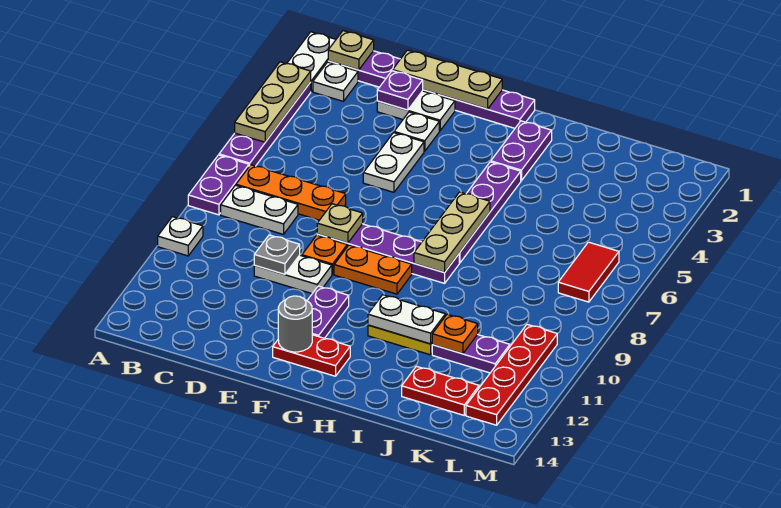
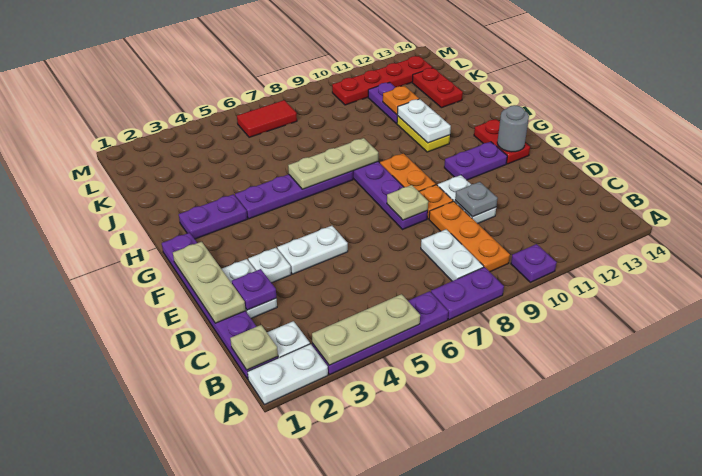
white plate A10 level 1 -> purple plate A10 level 1
orange plate B7:D7 level 1 -> orange plate B9:D9 level 1

